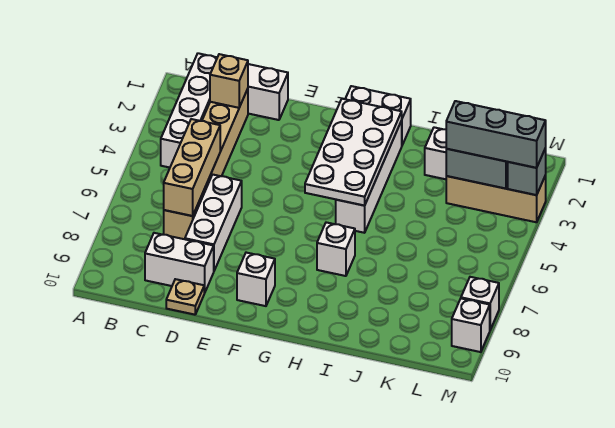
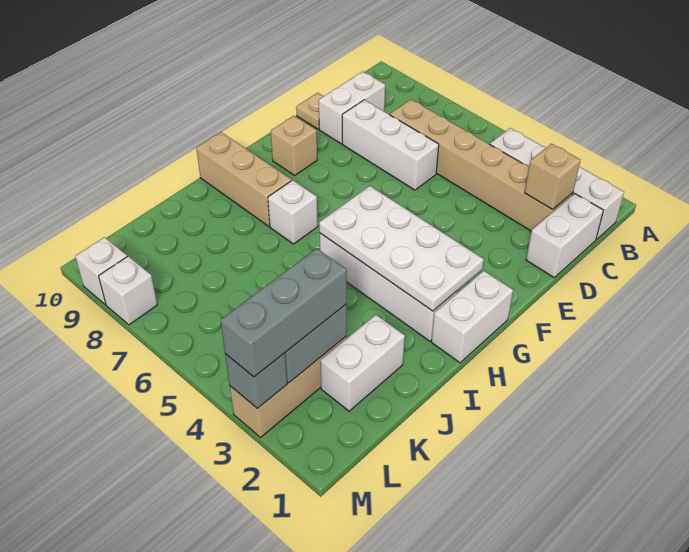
tan brick C5:C7 level 2 -> tan brick H8:H10 level 1
white brick F9 level 1 -> tan brick F9 level 1

